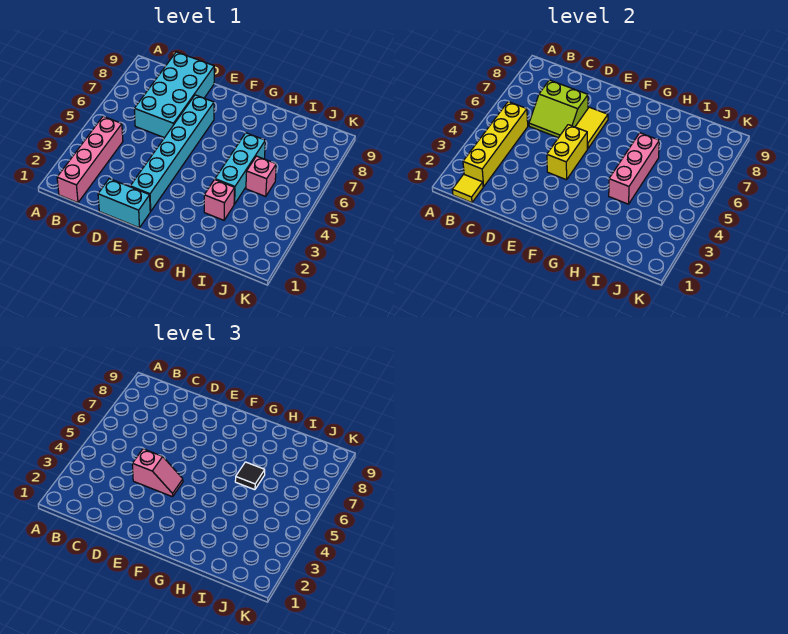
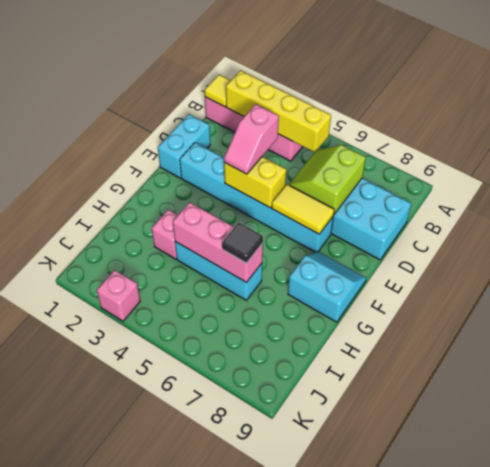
none -> cyan slope F8:G9 level 1 top G
pink brick I5 level 1 -> pink brick K3 level 1

